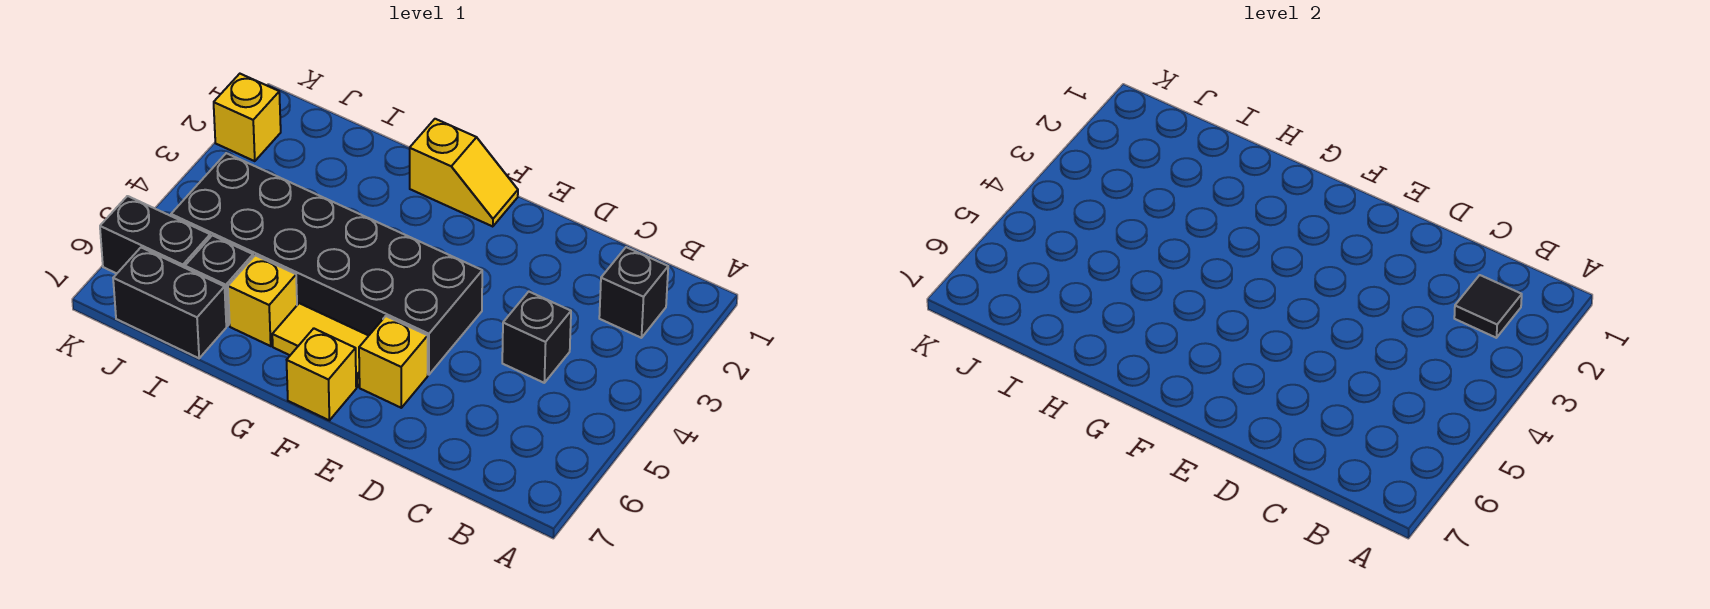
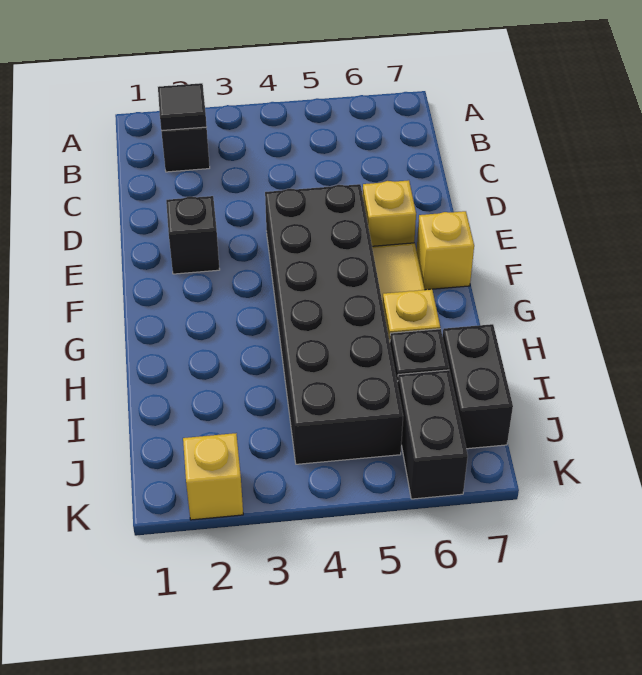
black brick C4 level 1 -> black brick E2 level 1
yellow slope F1:G1 level 1 top G -> none

